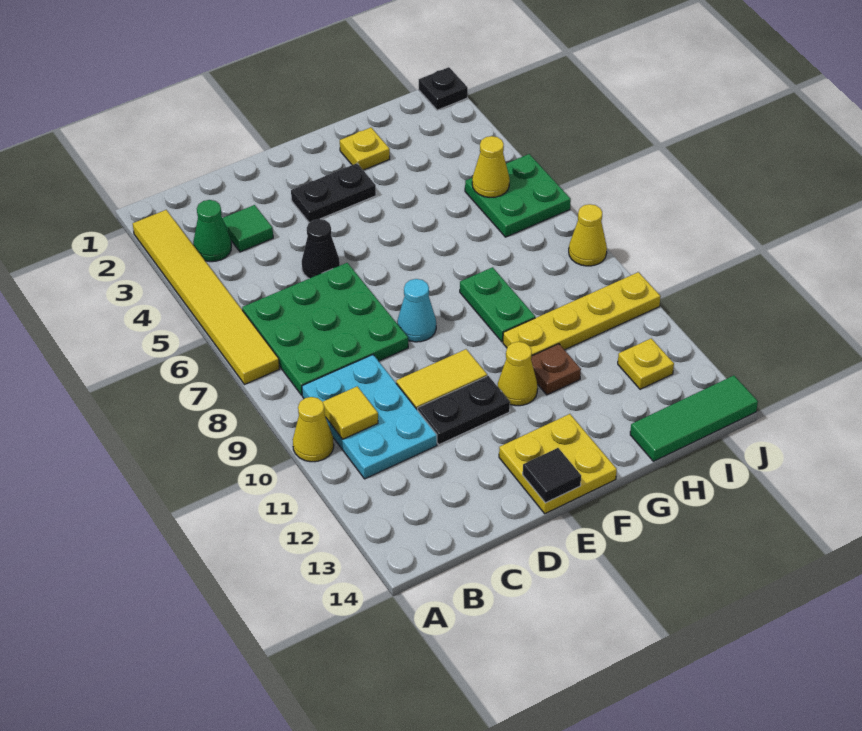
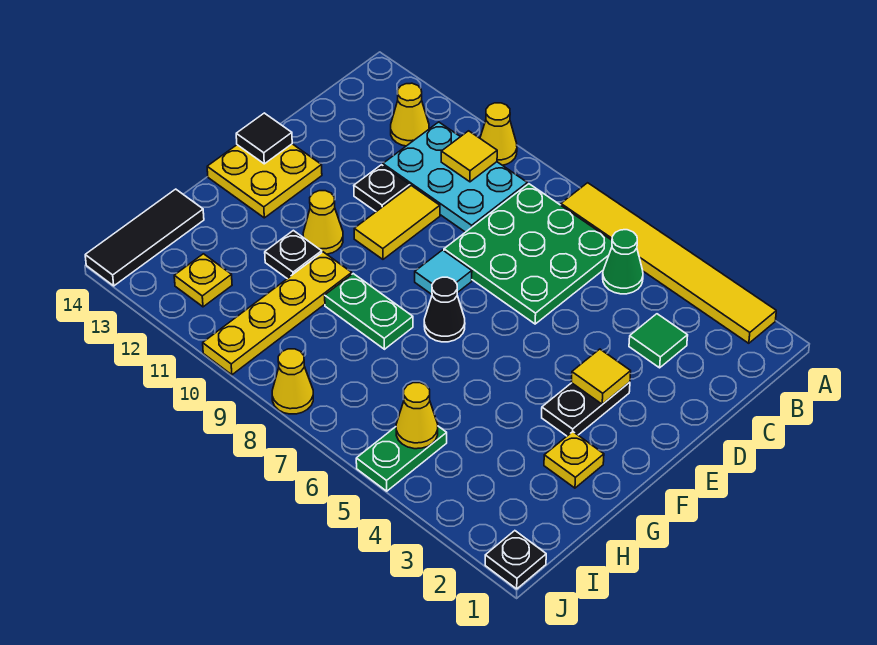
green cone B3 level 1 -> green cone B5 level 1
none -> yellow cone B12 level 1
black cone D5 level 1 -> black cone F7 level 1
black plate D11:E11 level 1 -> black plate D11 level 1
none -> yellow tile E3 level 2
cyan cone E8 level 1 -> cyan tile E8 level 1
brown plate G11 level 1 -> black plate G11 level 1
green tile H14:J14 level 1 -> black tile H14:J14 level 1
green plate I5:J6 level 1 -> green plate I5:J5 level 1

